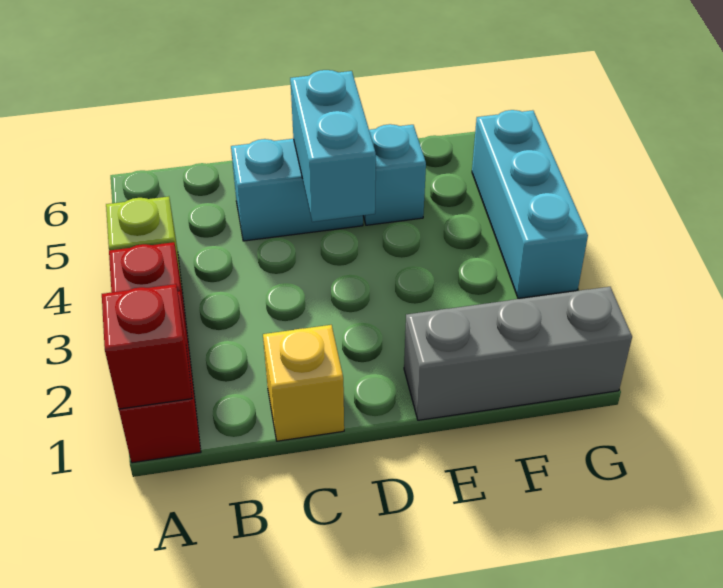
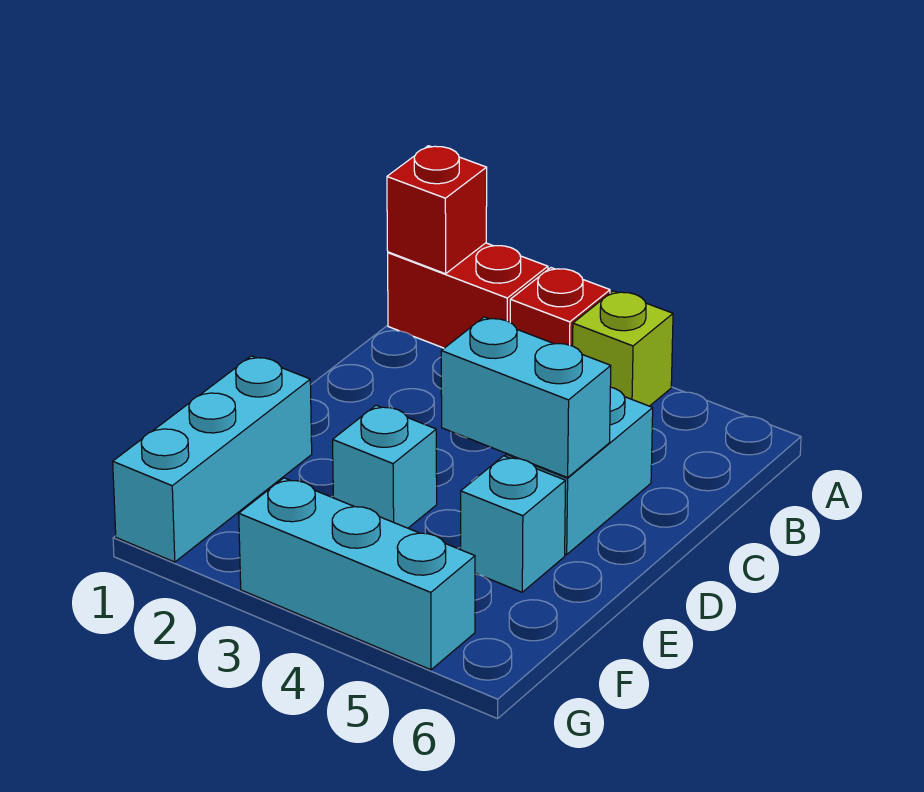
yellow brick C1 level 1 -> none
grey brick E1:G1 level 1 -> cyan brick E1:G1 level 1
none -> cyan brick E3 level 1

